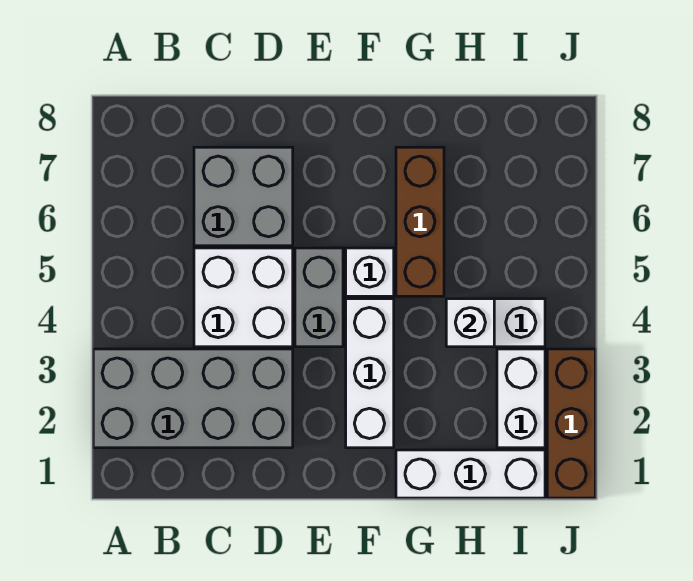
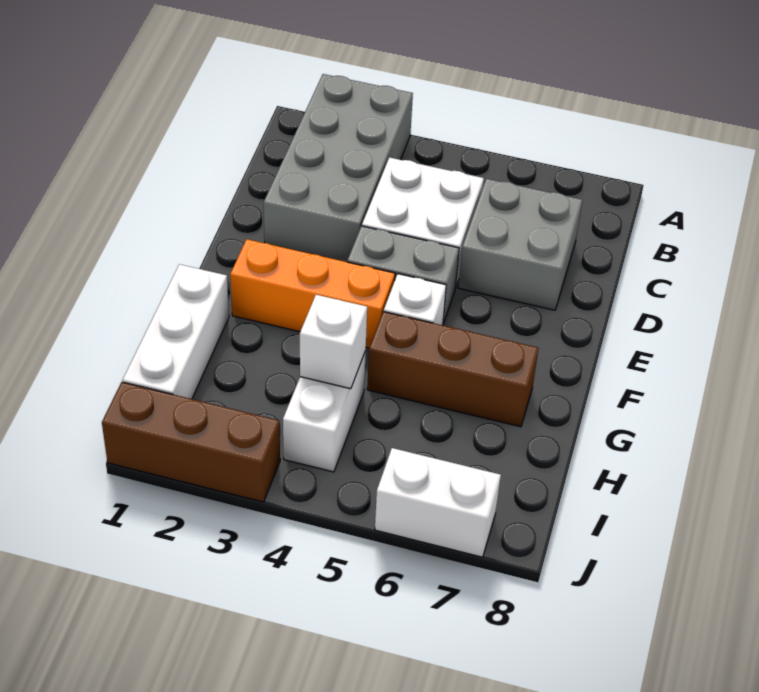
white brick F2:F4 level 1 -> orange brick F2:F4 level 1
white brick I2:I3 level 1 -> white brick J6:J7 level 1

